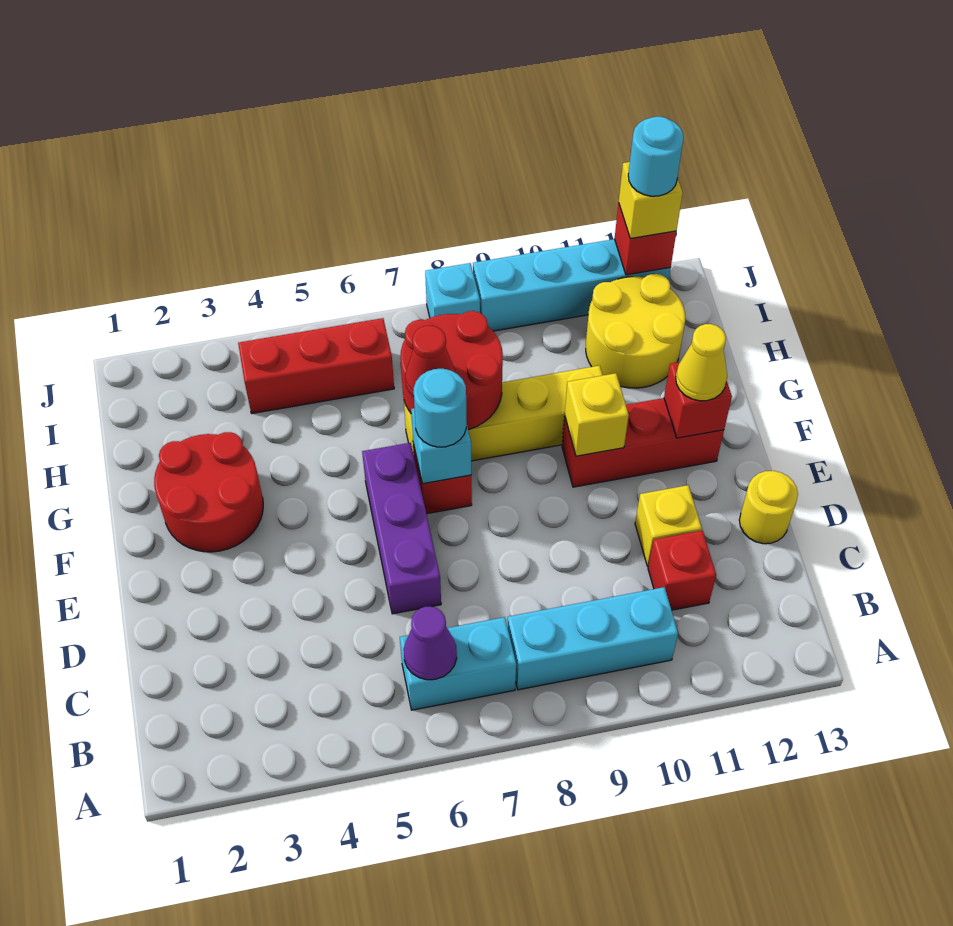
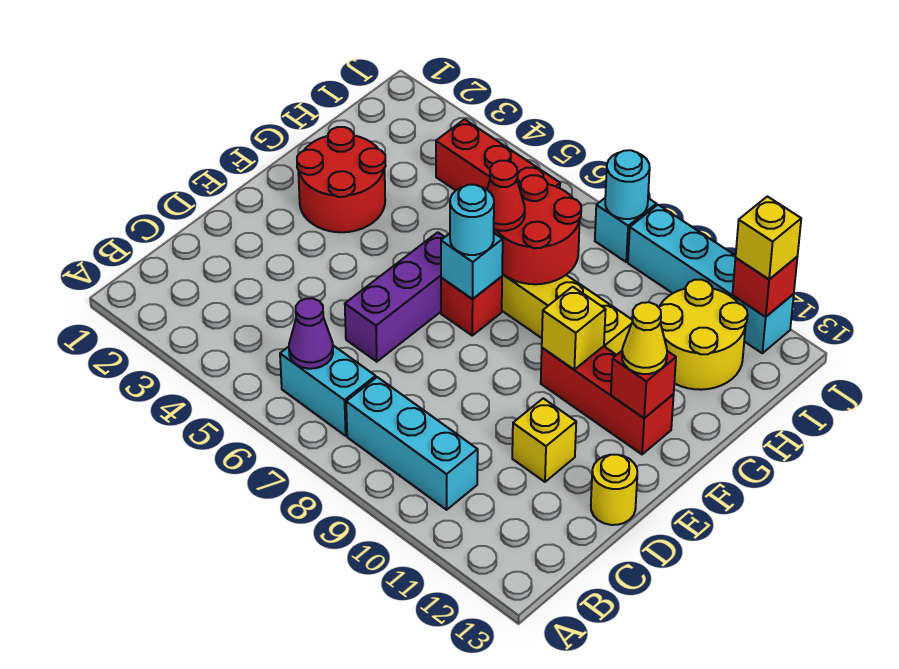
red brick C11 level 1 -> none
cyan round brick J12 level 4 -> cyan round brick J8 level 2

